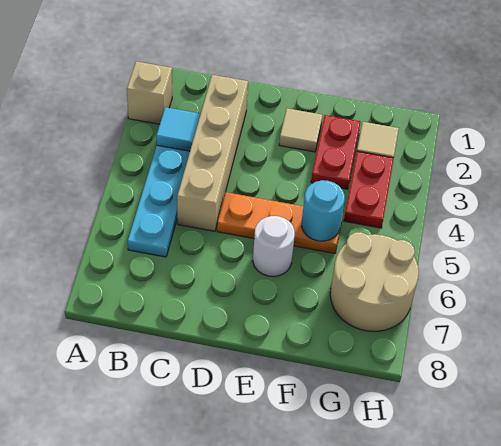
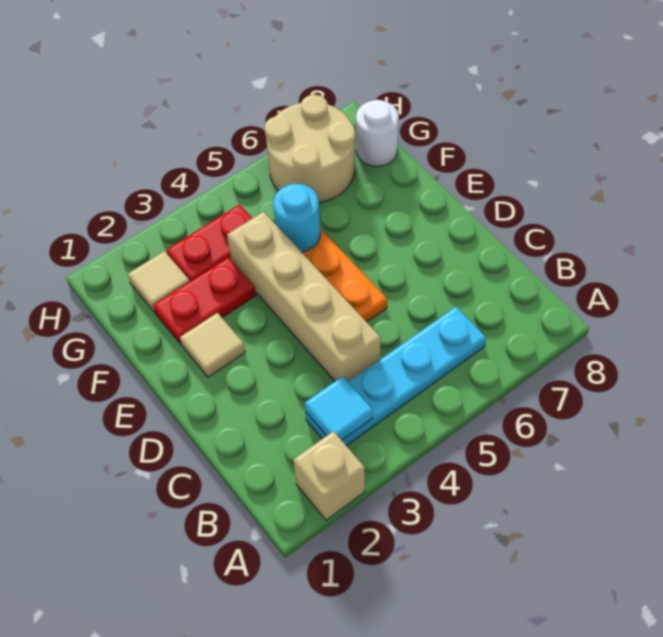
tan brick C2:C5 level 1 -> tan brick C4:F4 level 1
white round brick E6 level 1 -> white round brick G8 level 1

